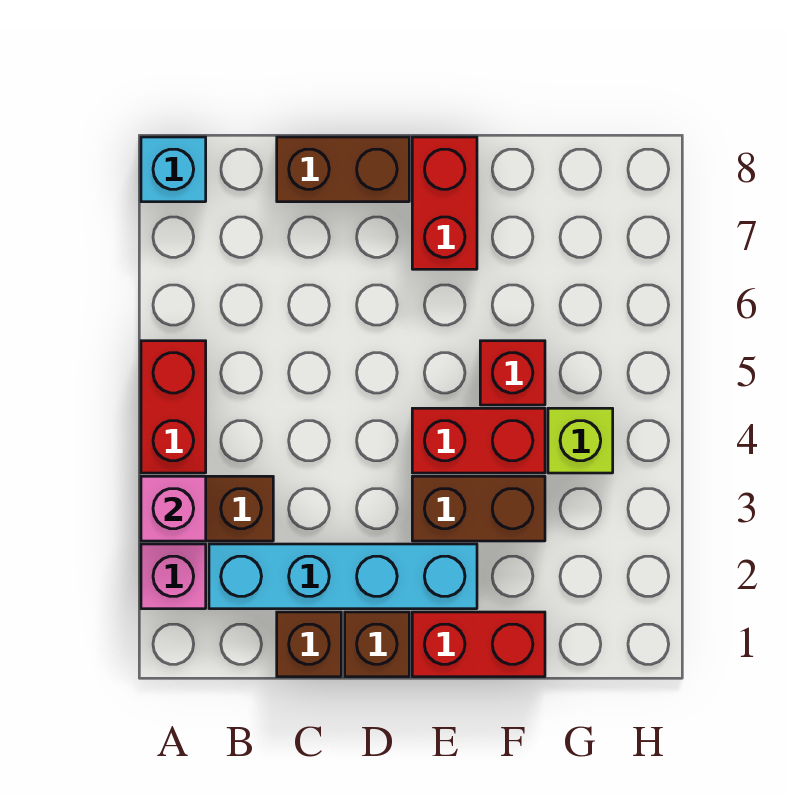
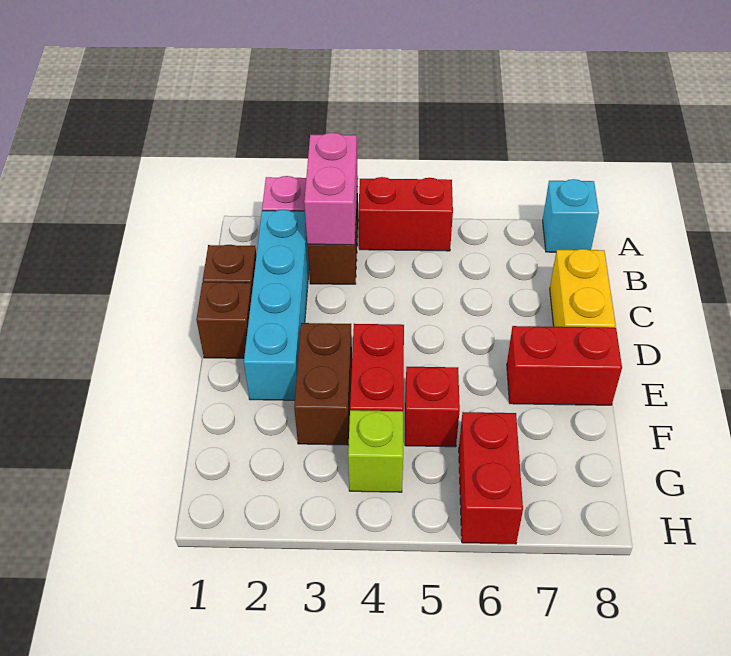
pink brick A3 level 2 -> pink brick A3:B3 level 2
brown brick C8:D8 level 1 -> yellow brick C8:D8 level 1
red brick E1:F1 level 1 -> red brick G6:H6 level 1

